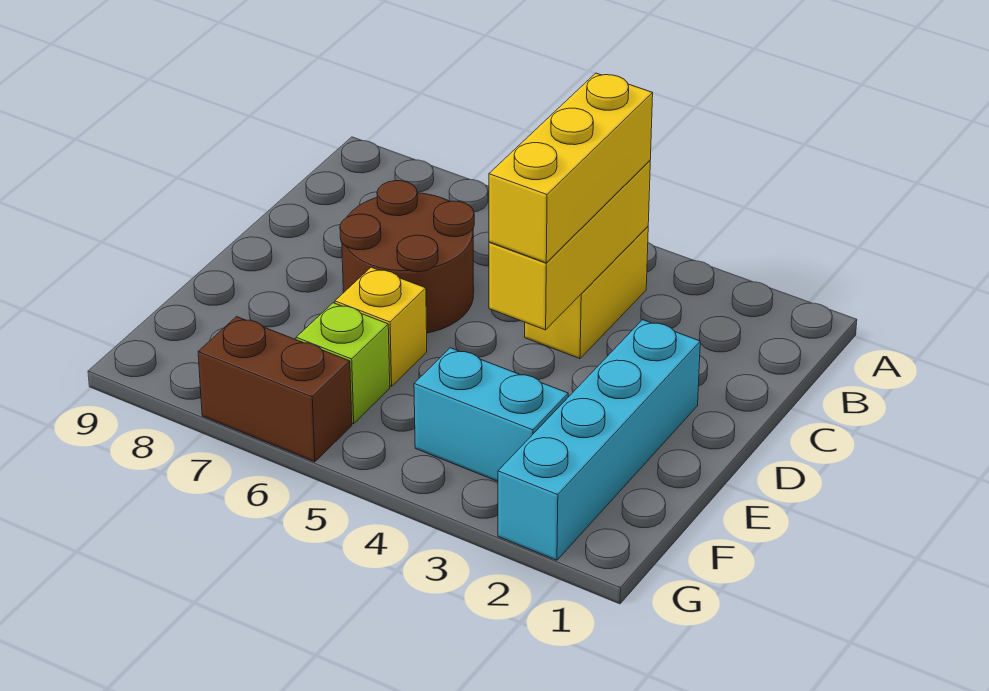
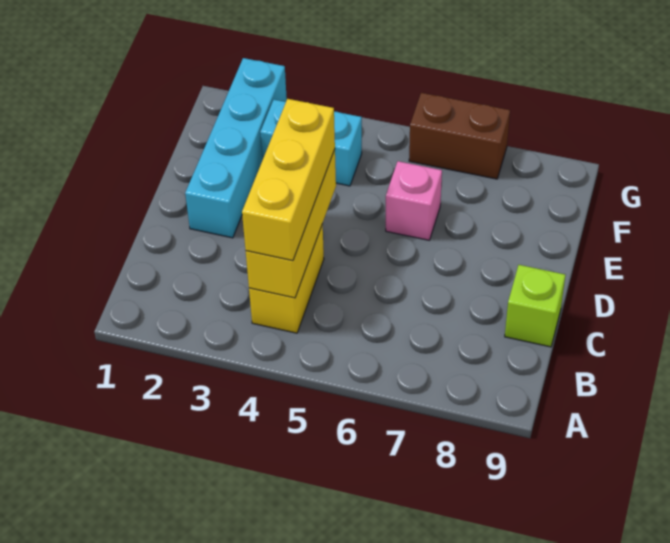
brown round brick C6:D7 level 1 -> none
yellow brick E6 level 1 -> pink brick E6 level 1
lime brick F6 level 1 -> lime brick C9 level 1

